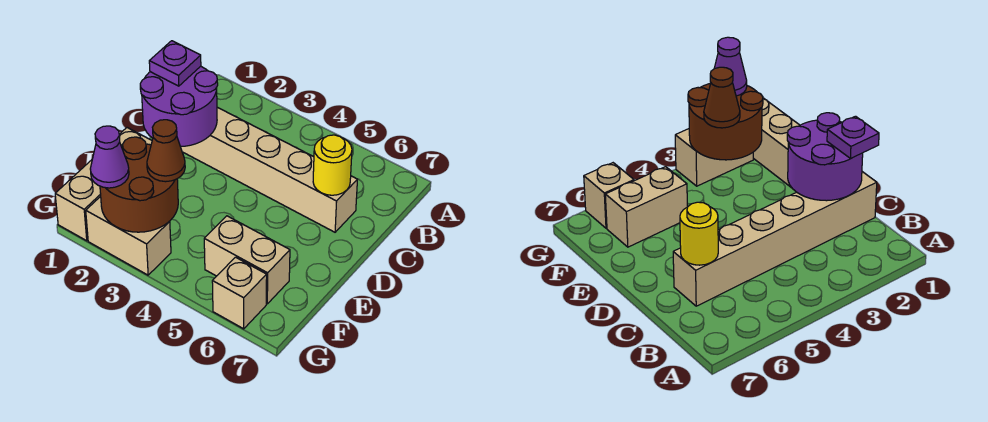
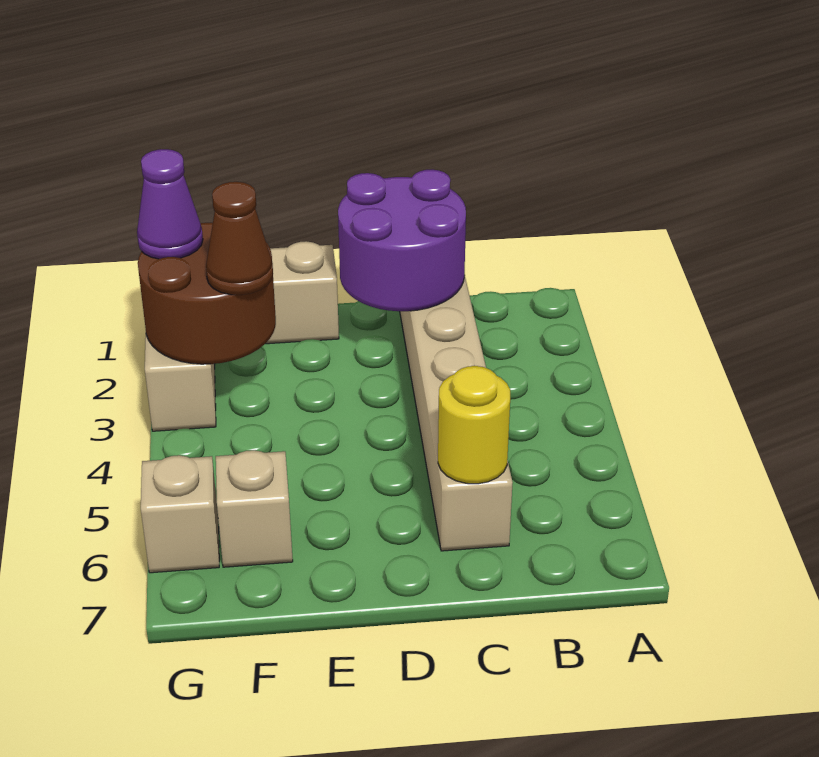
purple plate C1 level 3 -> none
tan brick F5:F6 level 1 -> tan brick F6 level 1

